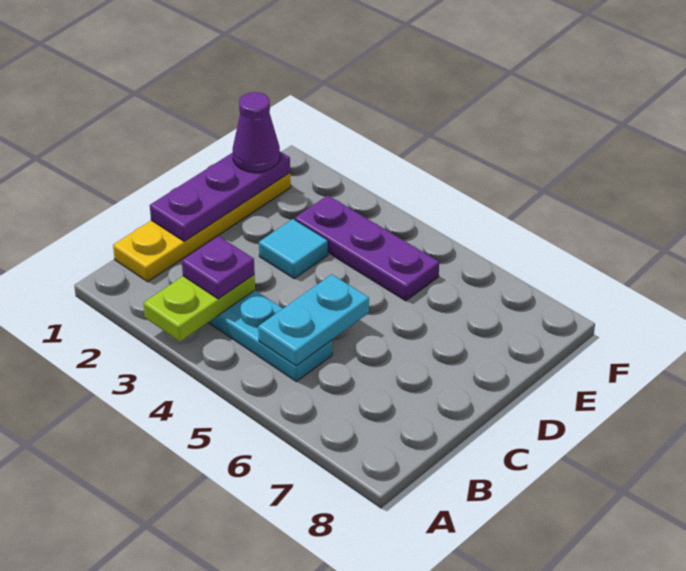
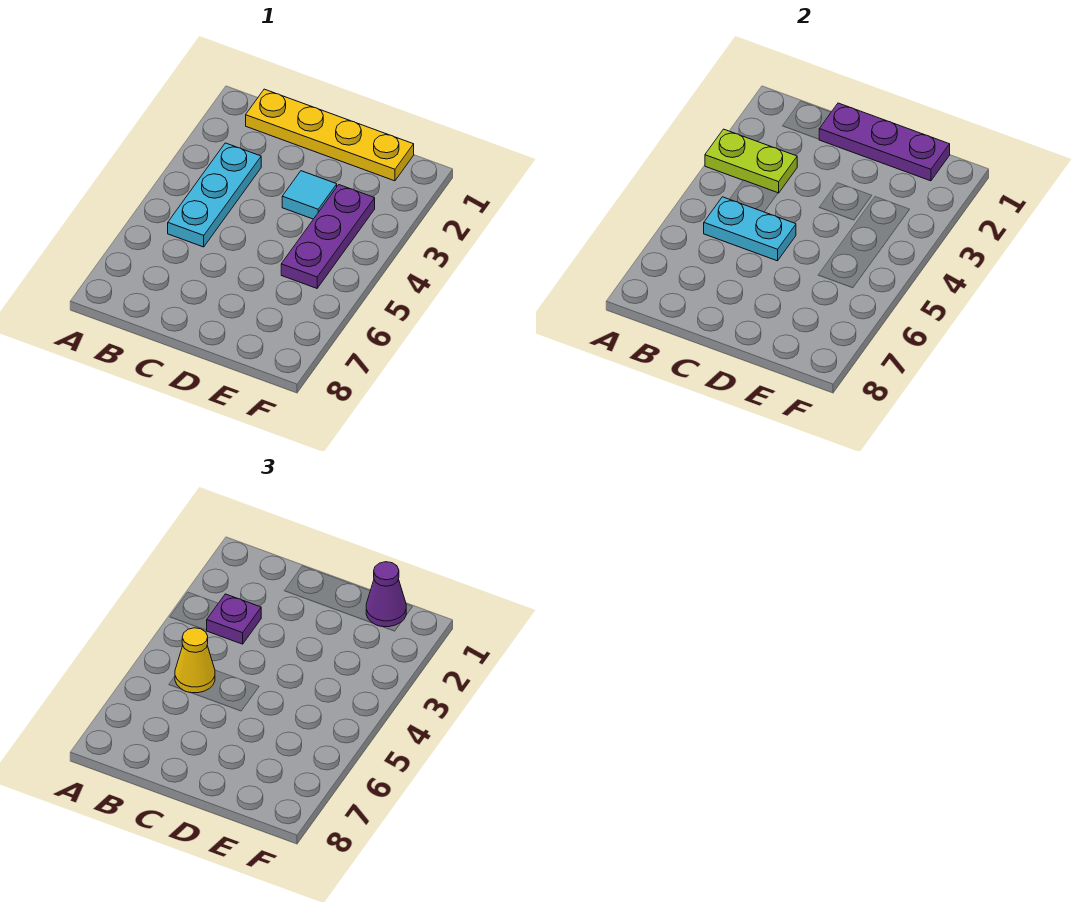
none -> yellow cone B5 level 3

